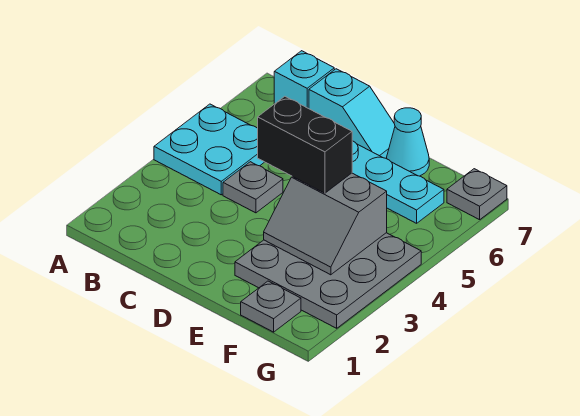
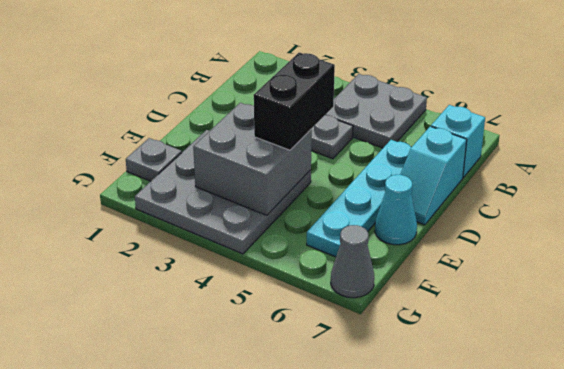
cyan plate A4:B5 level 1 -> grey plate A4:B5 level 1
grey slope E3:F4 level 2 top 4 -> grey brick E3:F4 level 2
grey plate G7 level 1 -> grey cone G7 level 1

